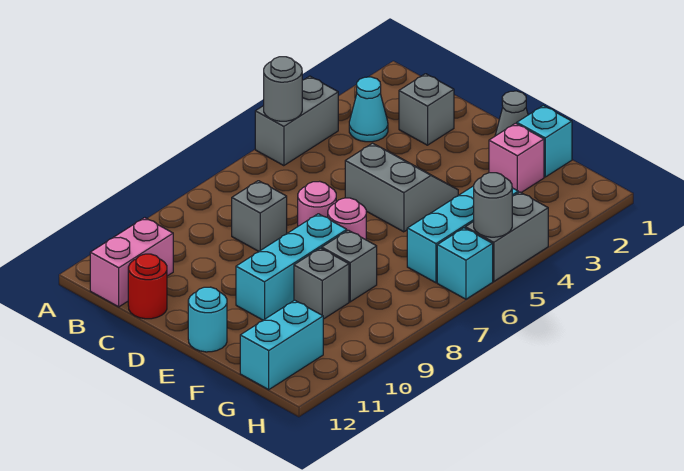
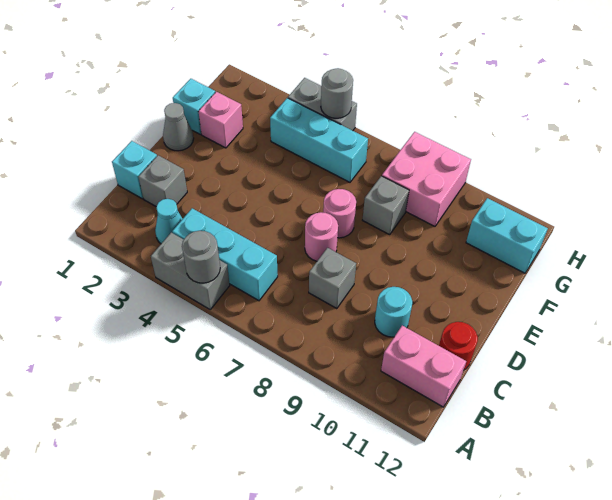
grey slope D4:E5 level 1 top 5 -> none
cyan brick E8:E10 level 1 -> cyan brick B4:B6 level 1
cyan round brick E12 level 1 -> cyan round brick C10 level 1
grey brick F9 level 1 -> none
none -> pink brick G8:H9 level 1
cyan brick H6 level 1 -> cyan brick C1 level 1

